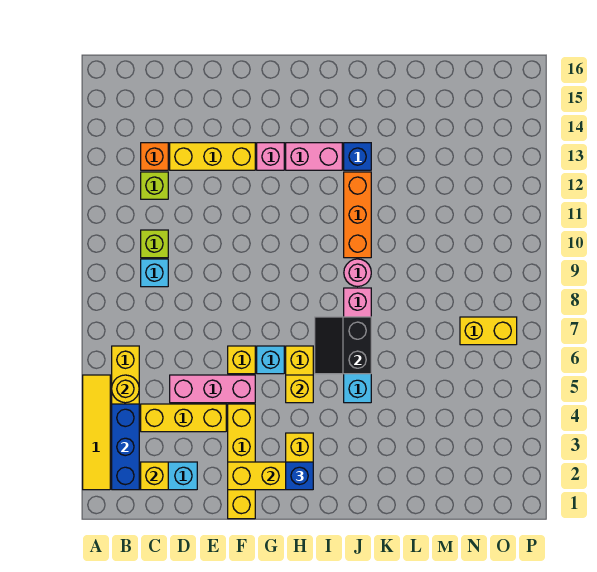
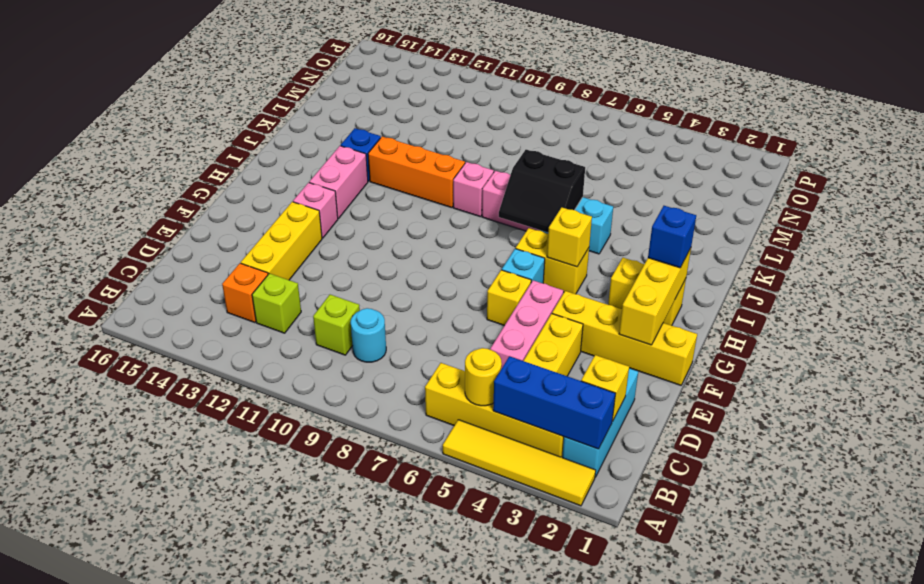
cyan brick C9 level 1 -> cyan round brick C9 level 1
pink round brick J9 level 1 -> pink brick J9 level 1
yellow brick N7:O7 level 1 -> none

